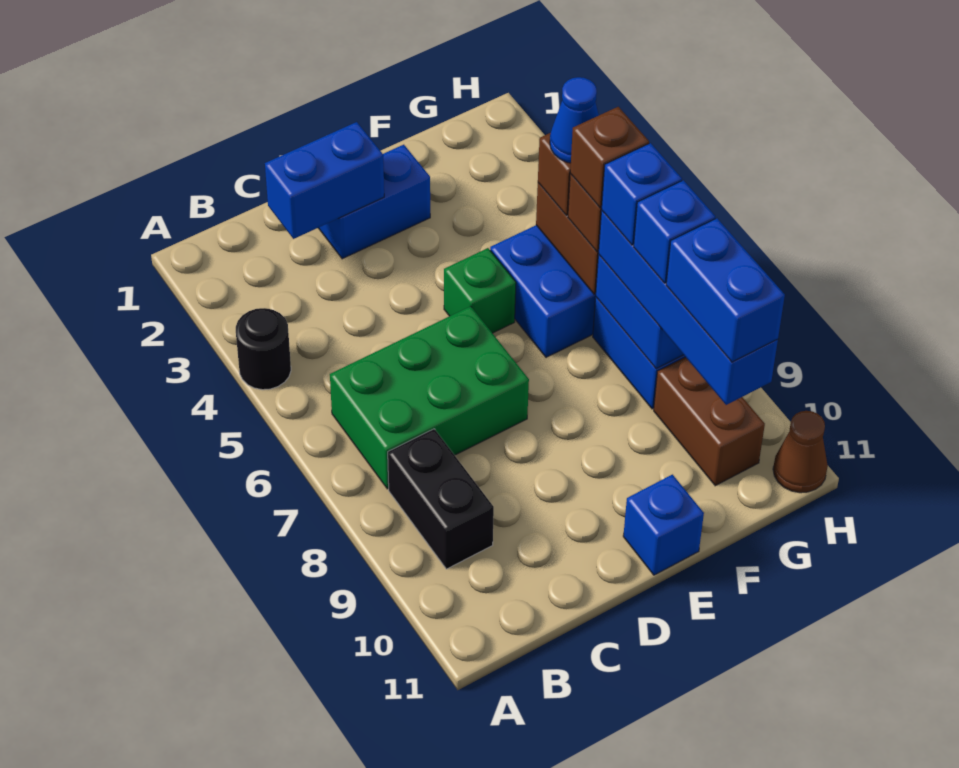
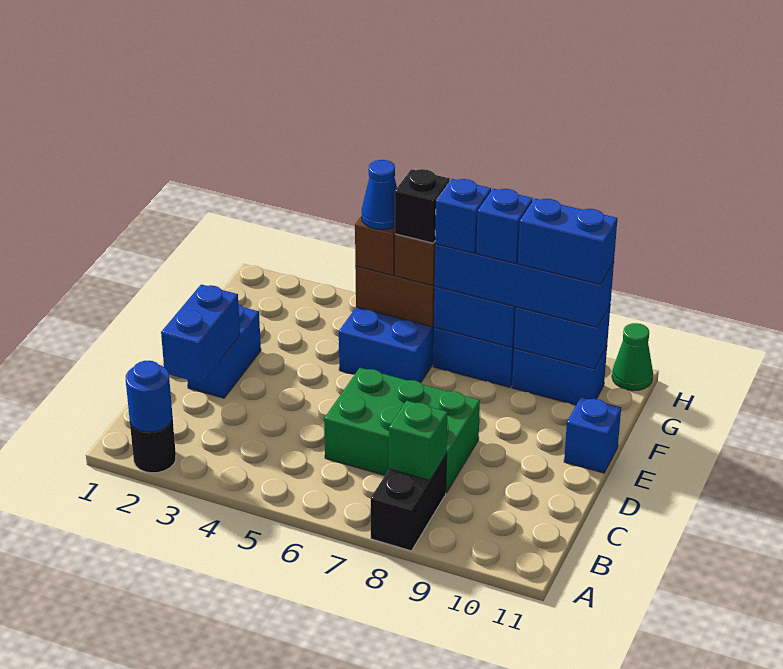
none -> blue round brick A2 level 2
black round brick A4 level 1 -> black round brick A2 level 1
green brick B6:D7 level 1 -> green brick C6:D8 level 1
black brick B8:B9 level 1 -> black brick A8:B8 level 1
green brick E5 level 1 -> green brick B8 level 2
brown brick G6 level 4 -> black brick G6 level 4
brown brick G9:G10 level 1 -> blue brick G9:G10 level 1
none -> blue brick G9:G10 level 2
brown cone H11 level 1 -> green cone H11 level 1

